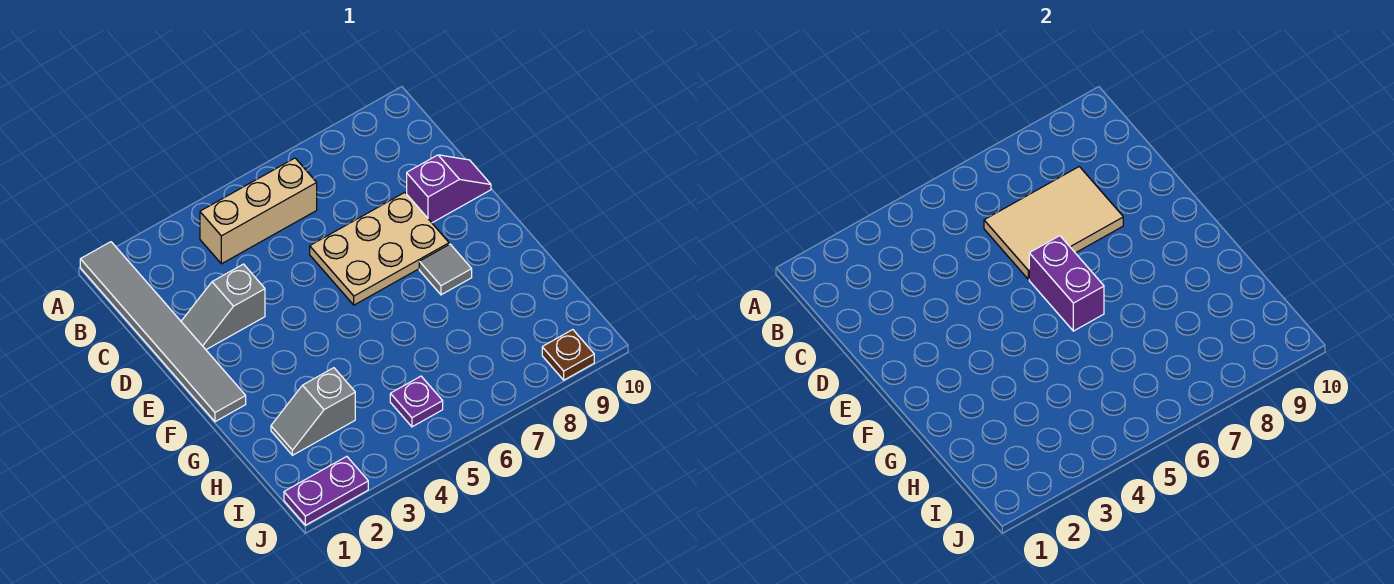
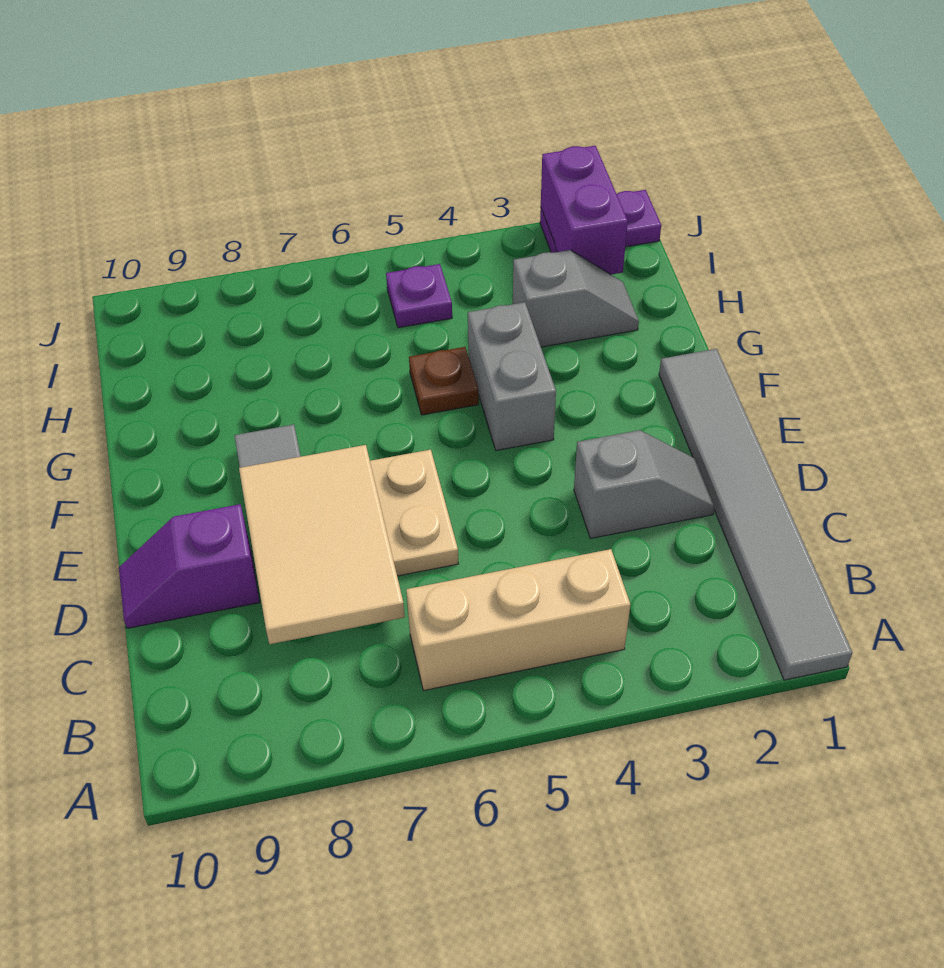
tan tile C6:D8 level 2 -> tan tile C7:E8 level 2
purple brick E6:F6 level 2 -> purple brick I2:J2 level 2
none -> grey brick F4:G4 level 1
brown plate J9 level 1 -> brown plate G5 level 1

